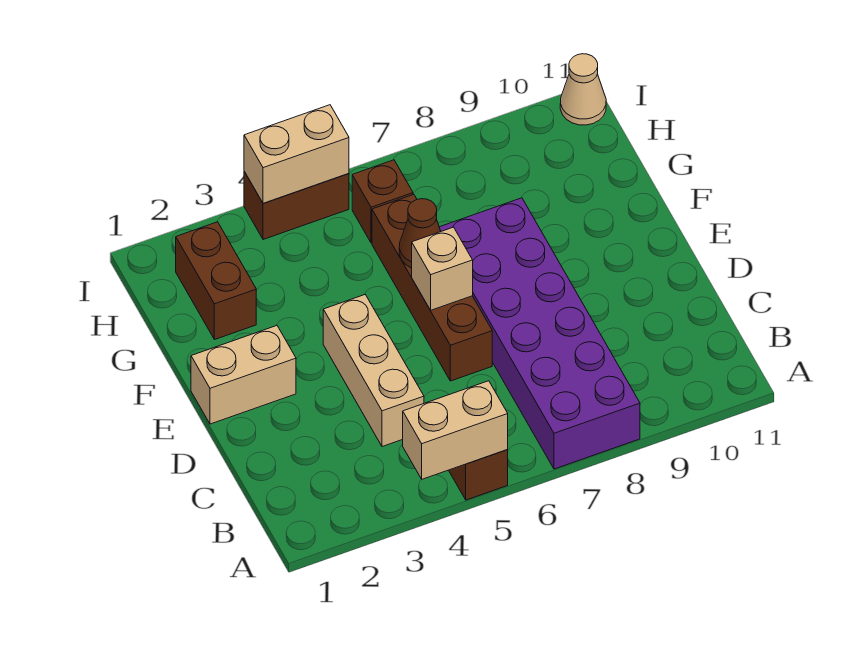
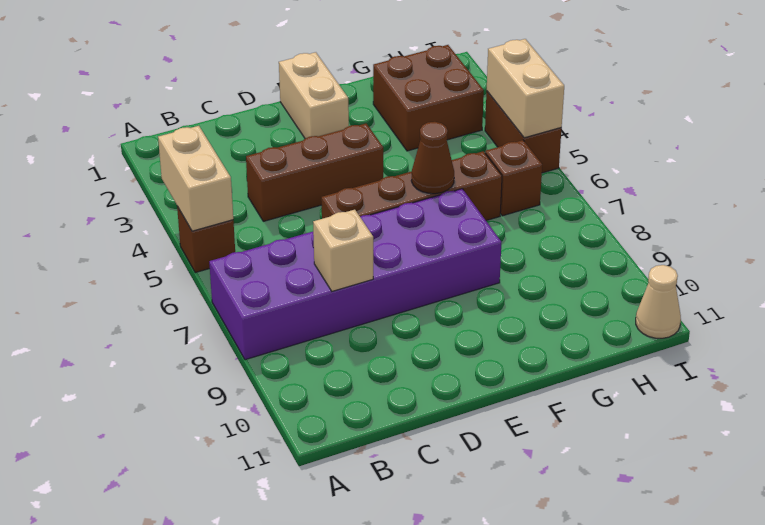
tan brick C4:E4 level 1 -> brown brick C4:E4 level 1
tan brick E6 level 2 -> tan brick C8 level 2
brown brick G2:H2 level 1 -> brown brick G2:H3 level 1

